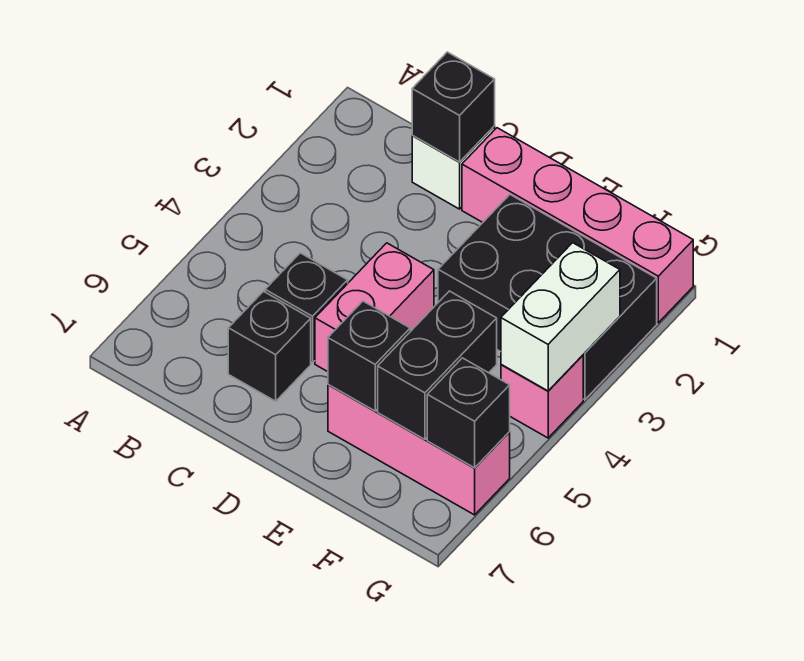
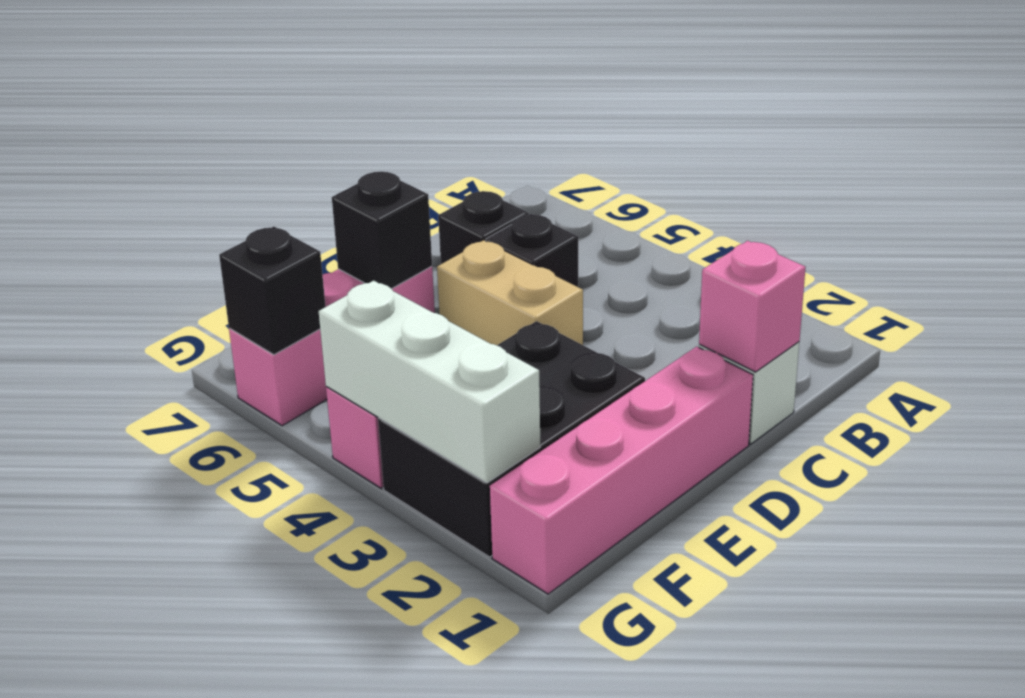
black brick C1 level 2 -> pink brick C1 level 2
pink brick D4:D5 level 1 -> tan brick D4:D5 level 1
black brick F5:F6 level 2 -> none
white brick G3:G4 level 2 -> white brick G2:G4 level 2

